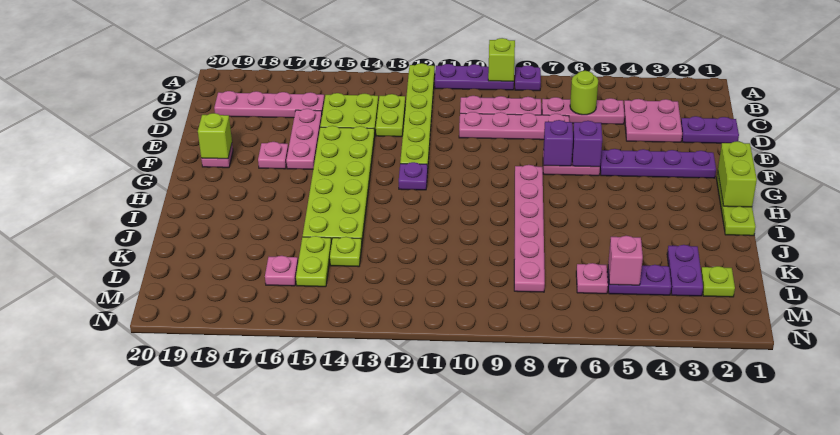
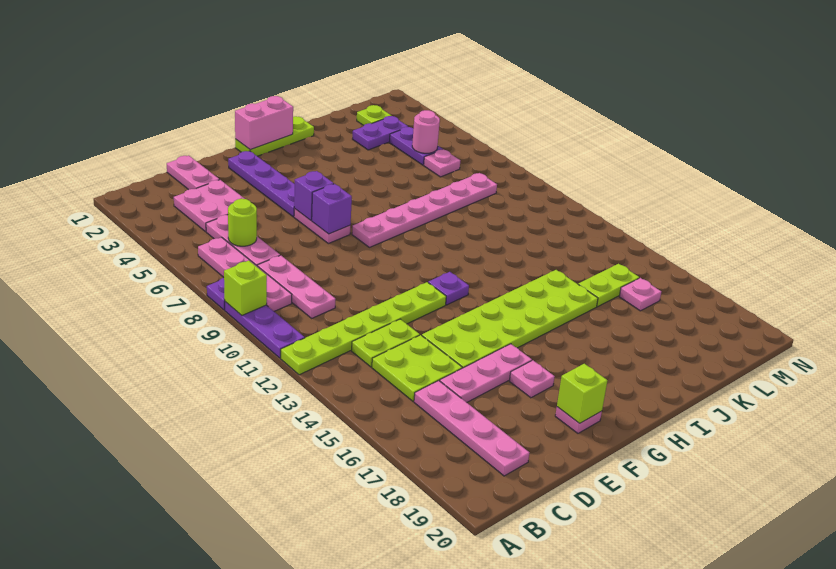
purple plate D1:D2 level 1 -> pink plate D1:D2 level 1
pink plate D7:D10 level 1 -> pink plate B6:B9 level 1
lime brick G1:H1 level 2 -> pink brick G1:H1 level 2
lime plate K14 level 1 -> none
pink brick L5 level 2 -> pink round brick L5 level 2

